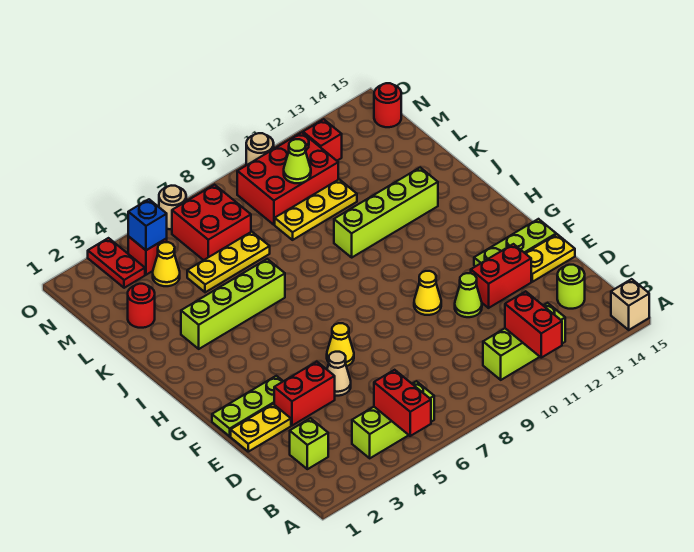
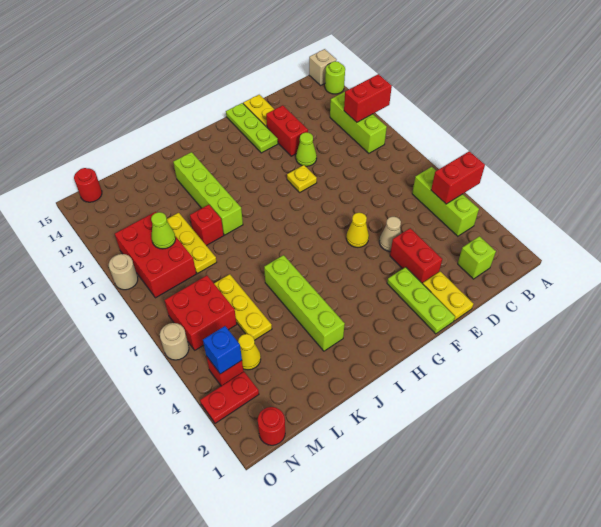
lime round brick C14 level 1 -> lime round brick A14 level 1
yellow cone F10 level 1 -> yellow plate F10 level 1
red round brick L2 level 1 -> red round brick N1 level 1
red brick N12 level 1 -> red brick K10 level 1

